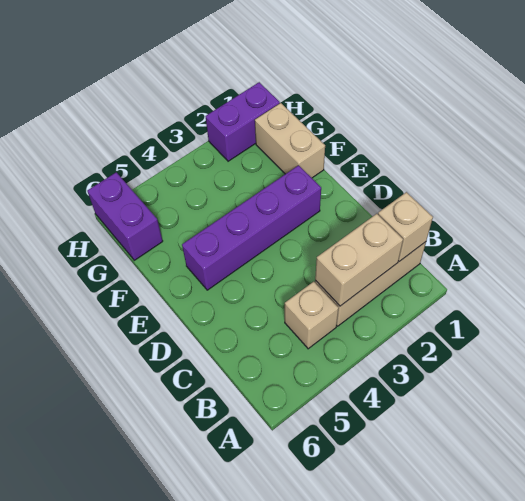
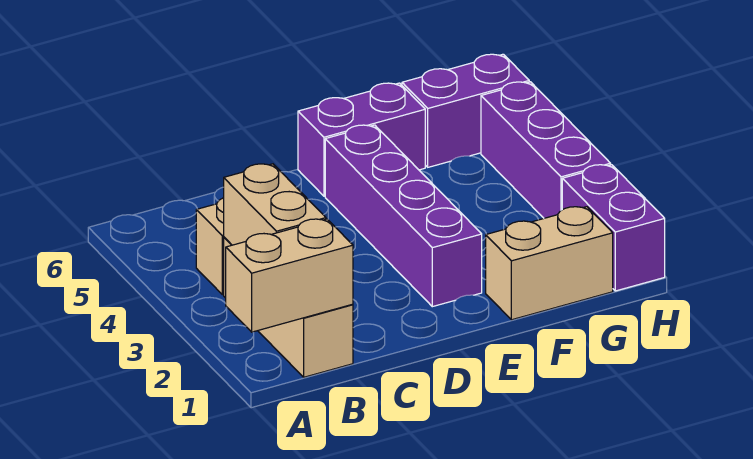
tan brick B1 level 2 -> tan brick A1:B1 level 2
none -> purple brick E6:F6 level 1
none -> purple brick H3:H5 level 1

